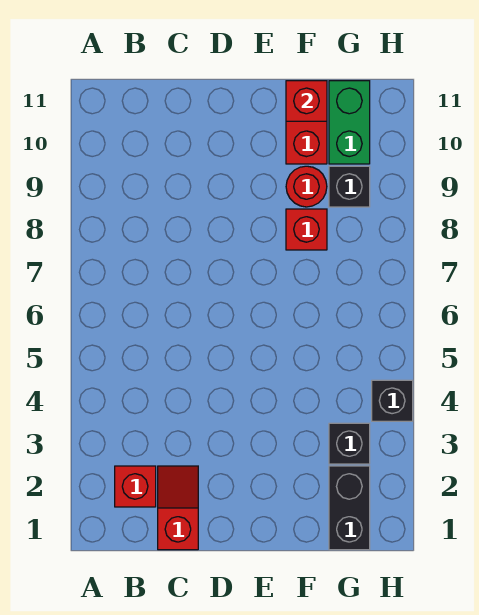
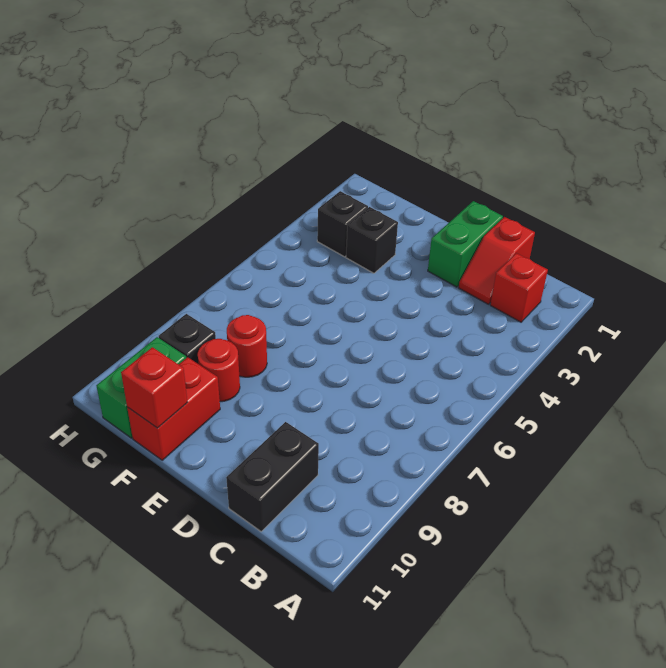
none -> green brick D1:D2 level 1
red brick F8 level 1 -> red round brick F8 level 1
black brick G1:G2 level 1 -> black brick C10:C11 level 1
black brick H4 level 1 -> black brick F3 level 1

